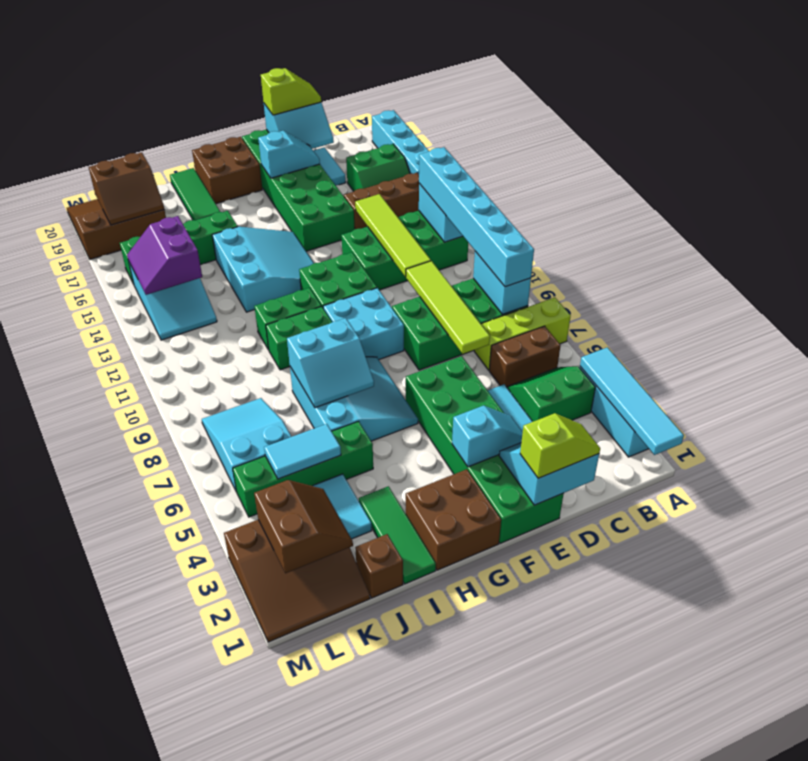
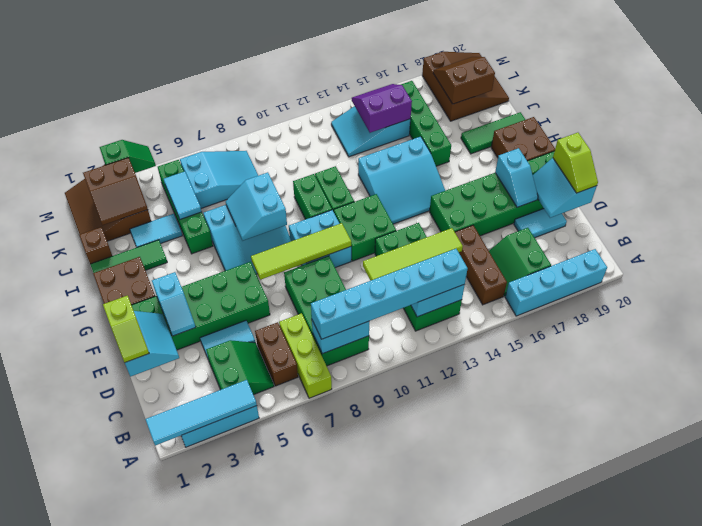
lime tile D7:D10 level 2 -> lime tile F7:F10 level 2
brown slope K18:L19 level 2 top 19 -> brown slope K18:L19 level 2 top K
none -> green slope M3:M4 level 2 top 3

